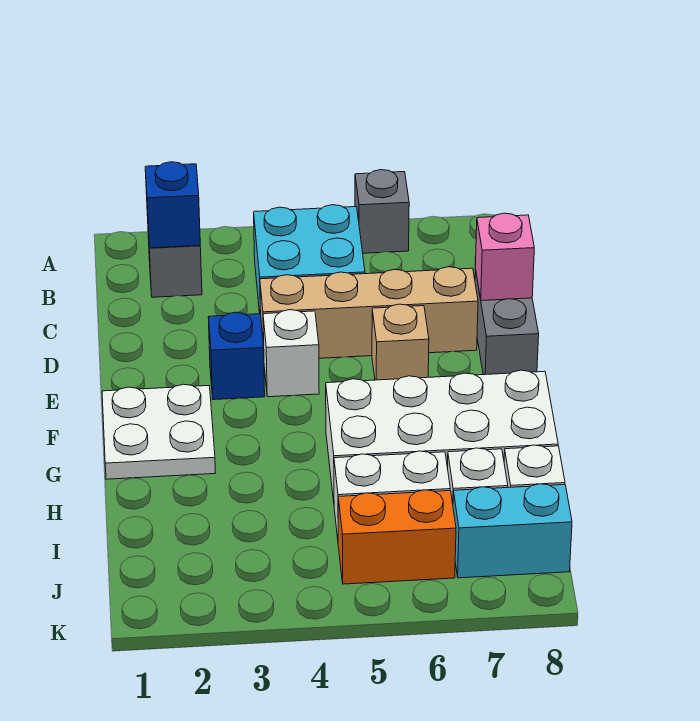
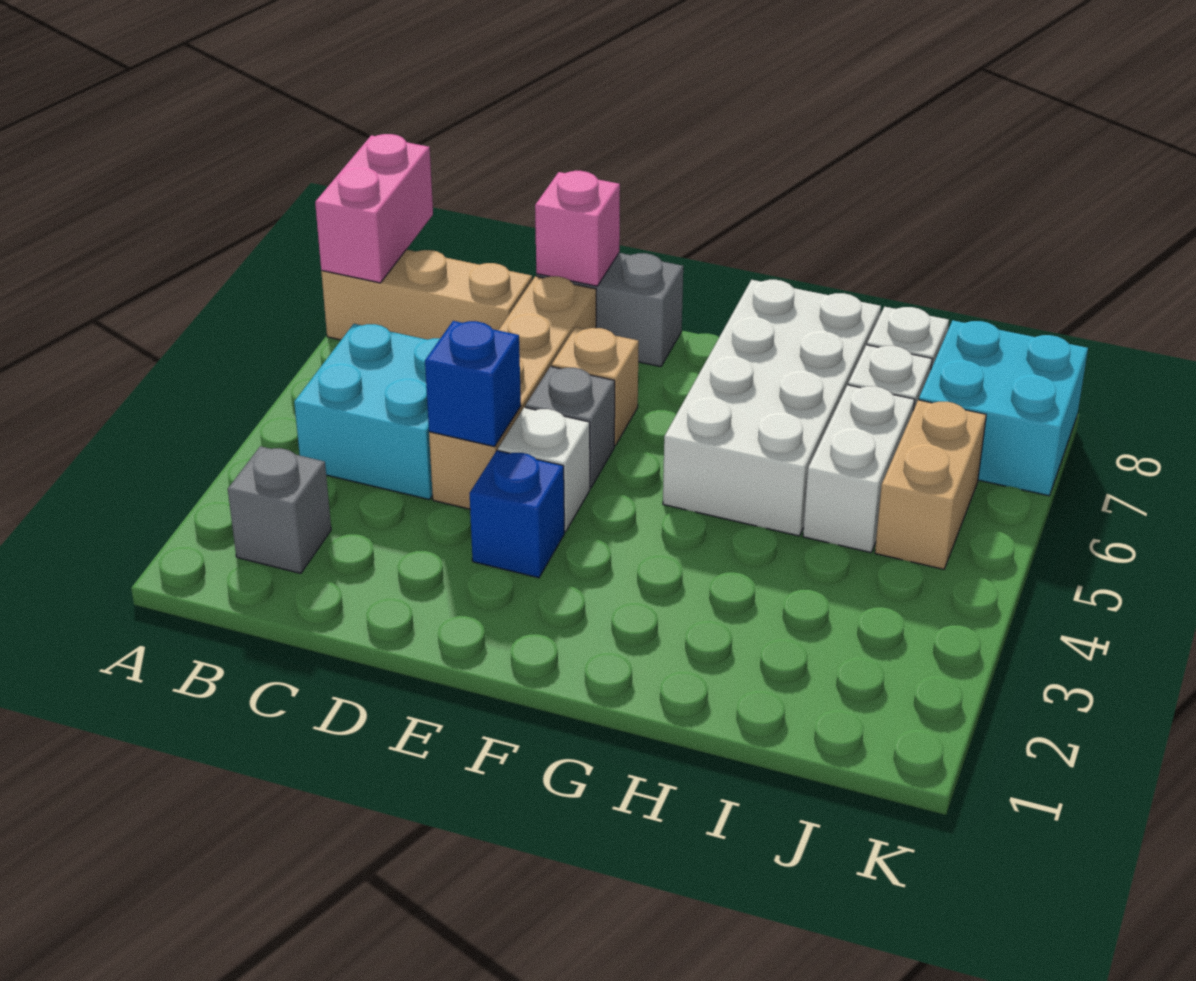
grey brick A6 level 1 -> grey brick E5 level 1
none -> tan brick A7:C7 level 1
none -> pink brick A7:A8 level 2
blue brick B2 level 2 -> blue brick D4 level 2
white plate F1:G2 level 1 -> none
orange brick J5:J6 level 1 -> tan brick J5:J6 level 1
cyan brick J7:J8 level 1 -> cyan brick J7:K8 level 1

